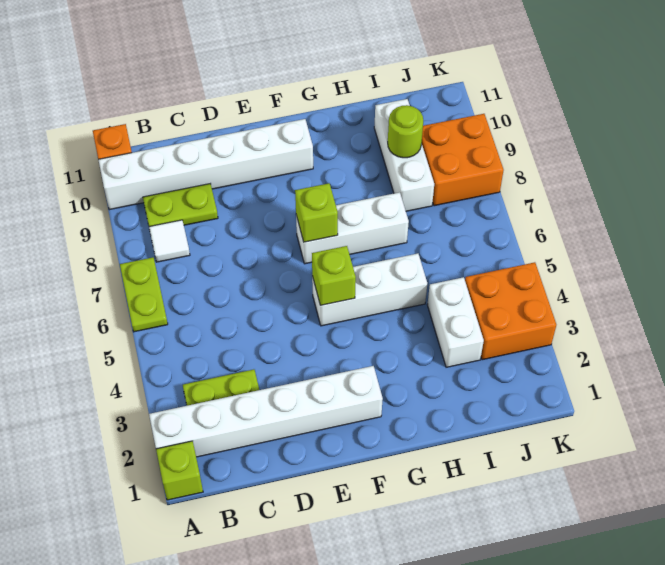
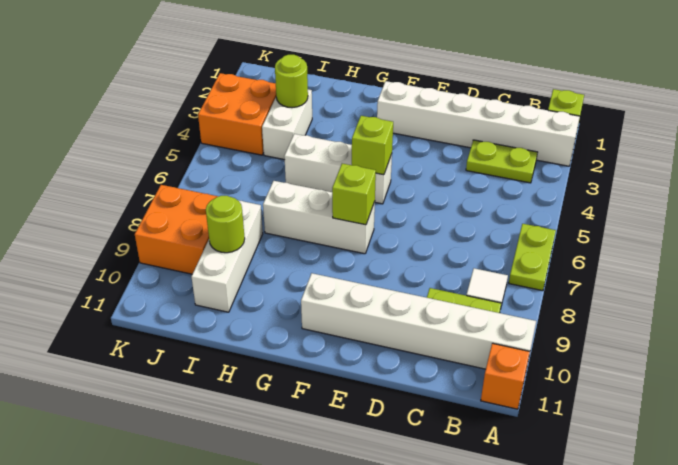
none -> lime round brick I3 level 2

